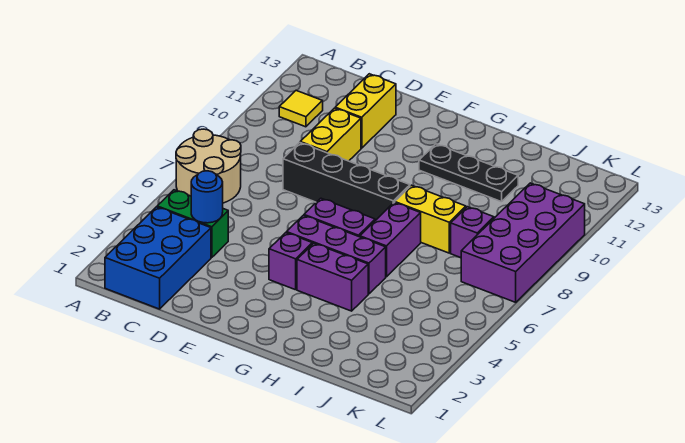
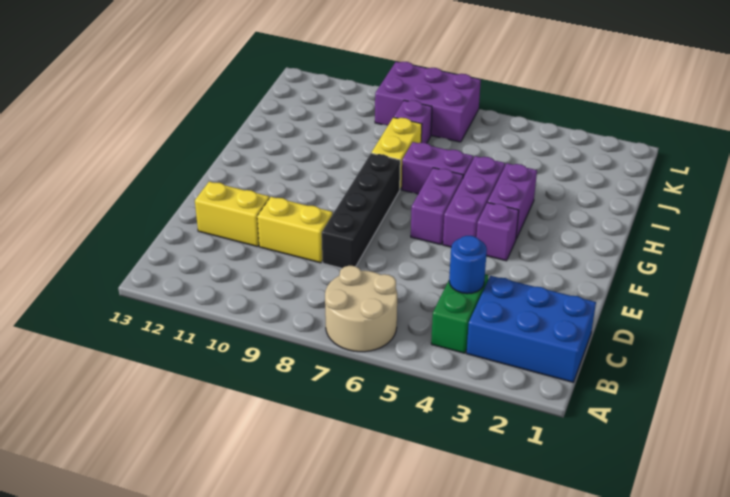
yellow tile B11 level 1 -> none
black plate G11:I11 level 1 -> none
purple brick K7:L10 level 1 -> purple brick K7:L9 level 1

